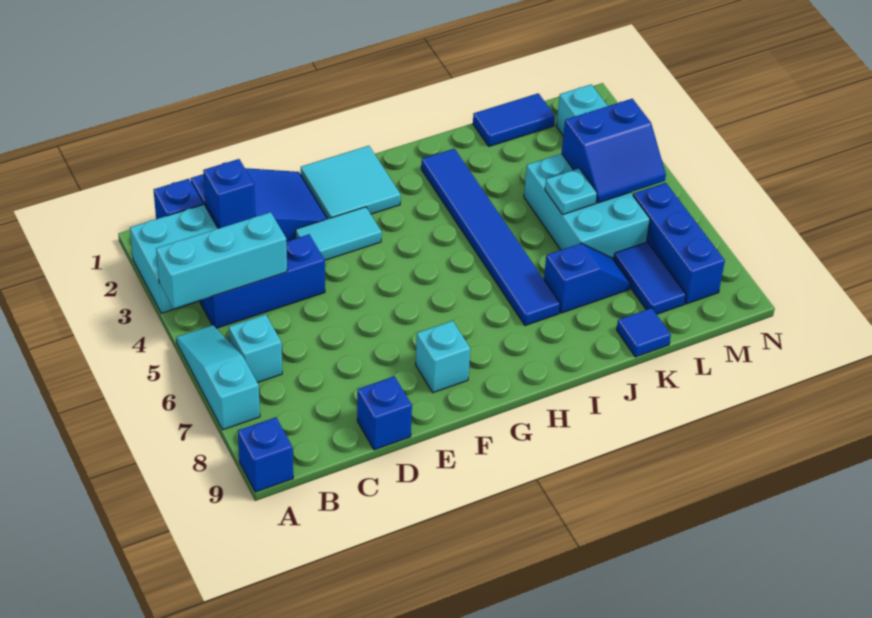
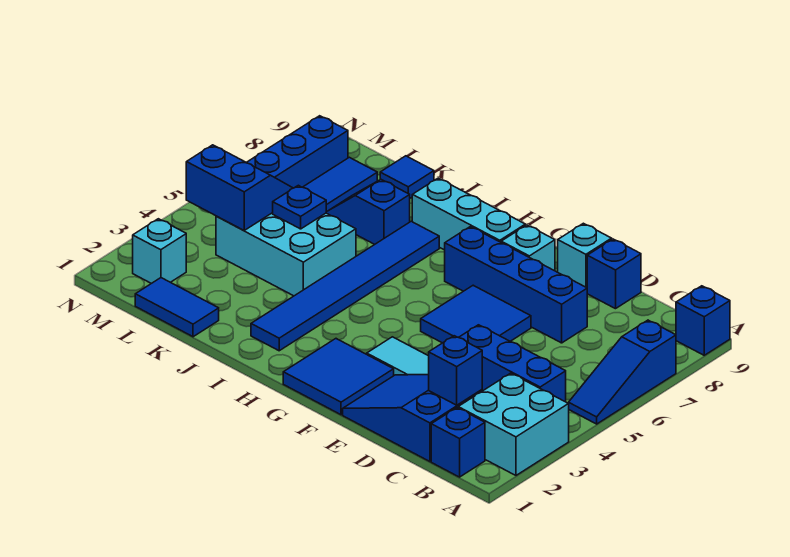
cyan brick A4:C4 level 2 -> cyan brick G8:I8 level 1
cyan slope A5:A7 level 1 top 7 -> blue slope A5:A7 level 1 top 7
cyan brick B6 level 1 -> cyan brick E9 level 1
none -> blue brick D7:G7 level 1
none -> blue tile E5:F6 level 1
cyan tile F1:G2 level 1 -> blue tile F1:G2 level 1
cyan brick K4:L6 level 1 -> cyan brick J4:L5 level 1
cyan plate K5 level 2 -> blue plate K5 level 2

